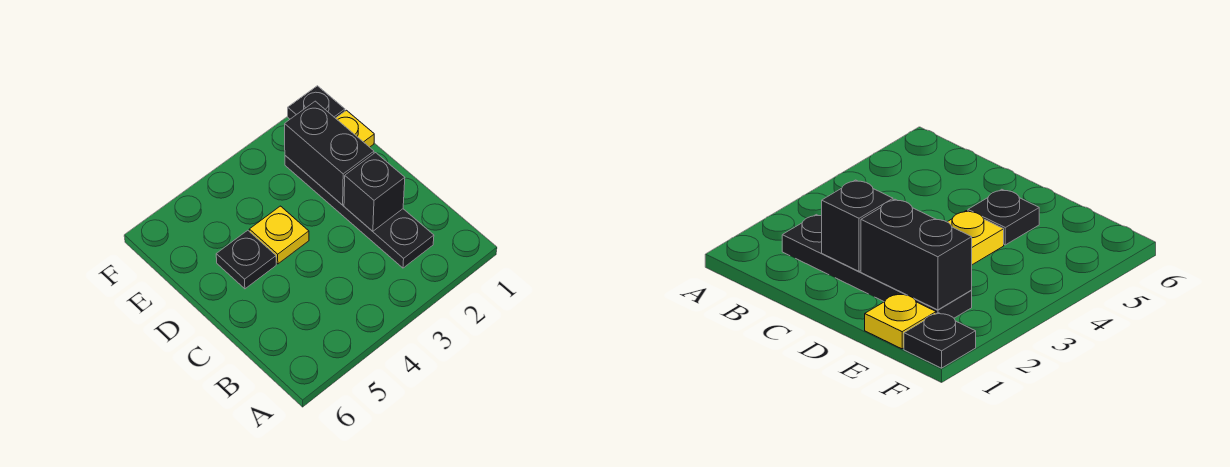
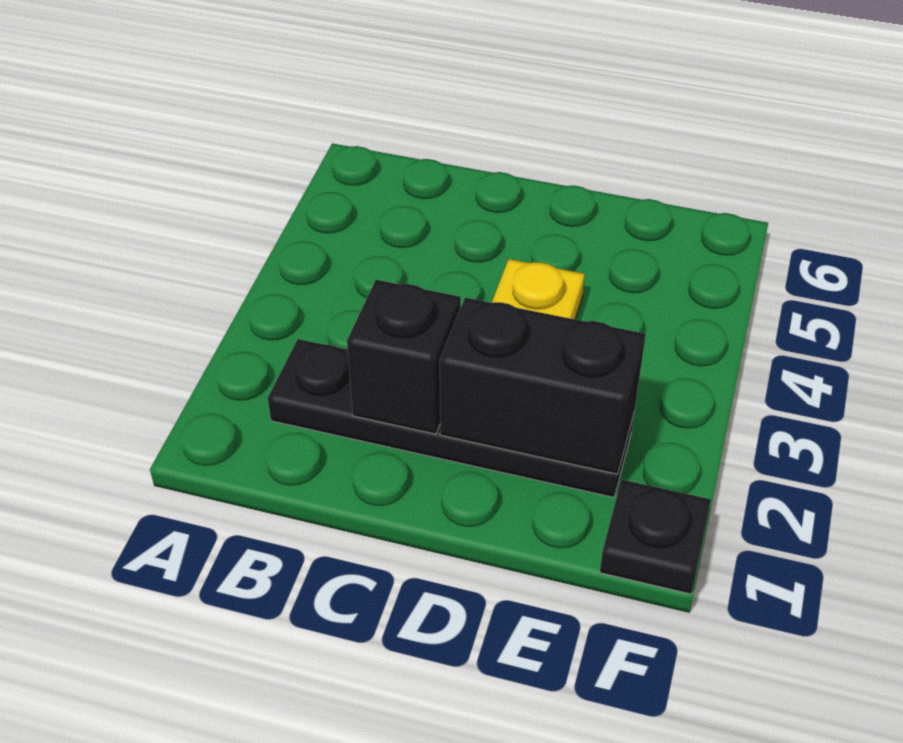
black plate D5 level 1 -> none
yellow plate E1 level 1 -> none

